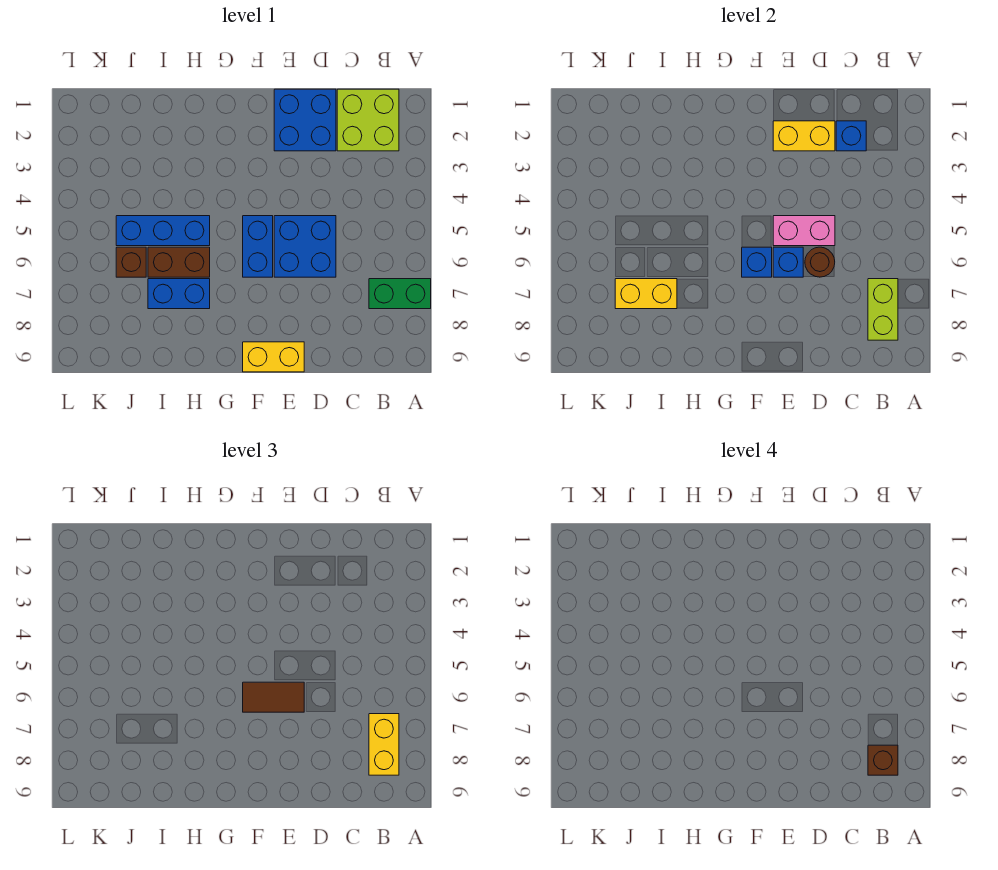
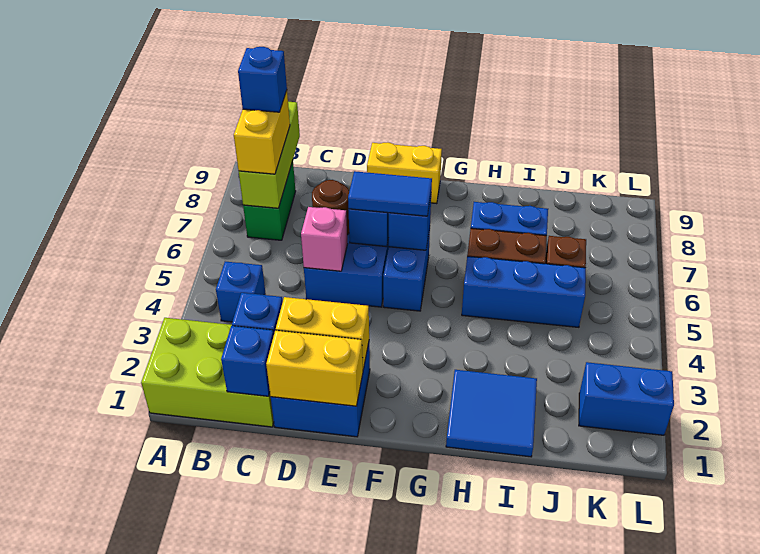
green brick A7:B7 level 1 -> green brick B7:B8 level 1
lime brick B1:C2 level 1 -> lime brick A1:C2 level 1
none -> blue brick B4 level 1
lime brick B7:B8 level 2 -> lime brick B7:B9 level 2
brown brick B8 level 4 -> blue brick B8 level 4
none -> blue brick C1 level 2
pink brick D5:E5 level 2 -> pink brick D5 level 2
brown tile E6:F6 level 3 -> blue tile E6:F6 level 3
none -> blue tile H1:I2 level 1
yellow brick I7:J7 level 2 -> yellow brick D1:E1 level 2
none -> blue brick K2:L2 level 1

